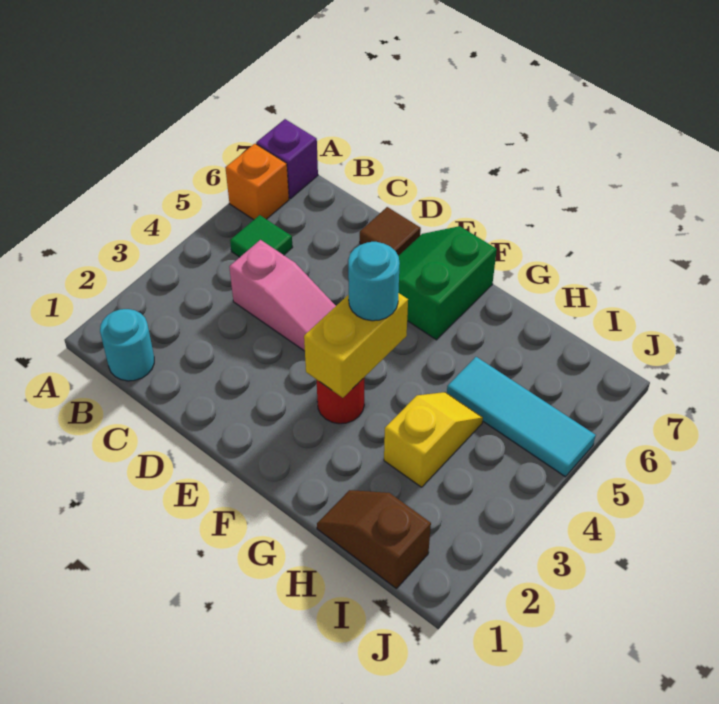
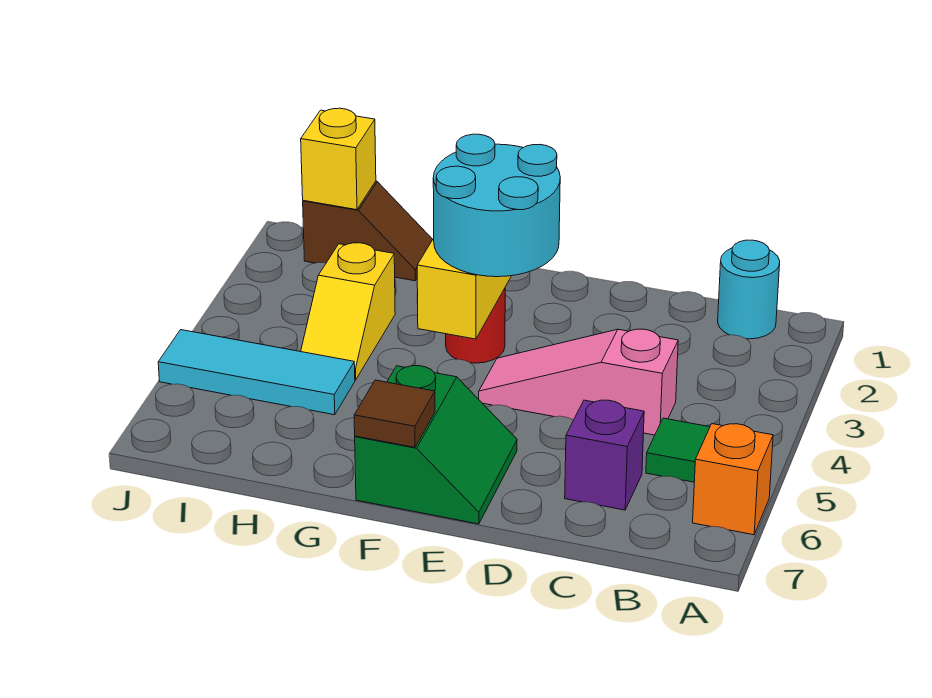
purple brick A7 level 1 -> purple brick C6 level 1
brown tile D7 level 1 -> brown tile F7 level 2
cyan round brick F4 level 3 -> cyan round brick E3:F4 level 3
none -> yellow brick I1 level 2

